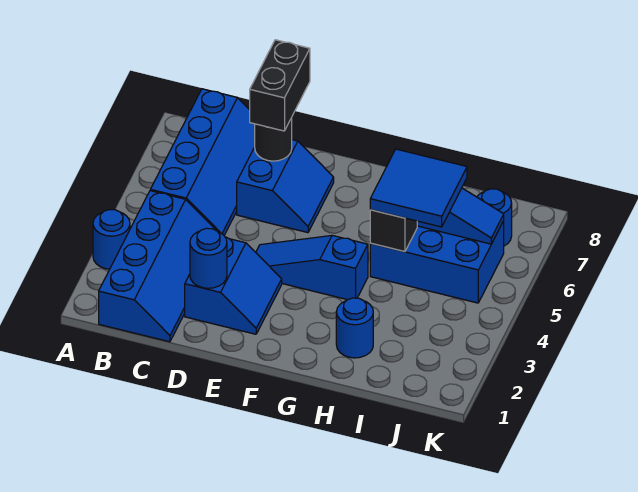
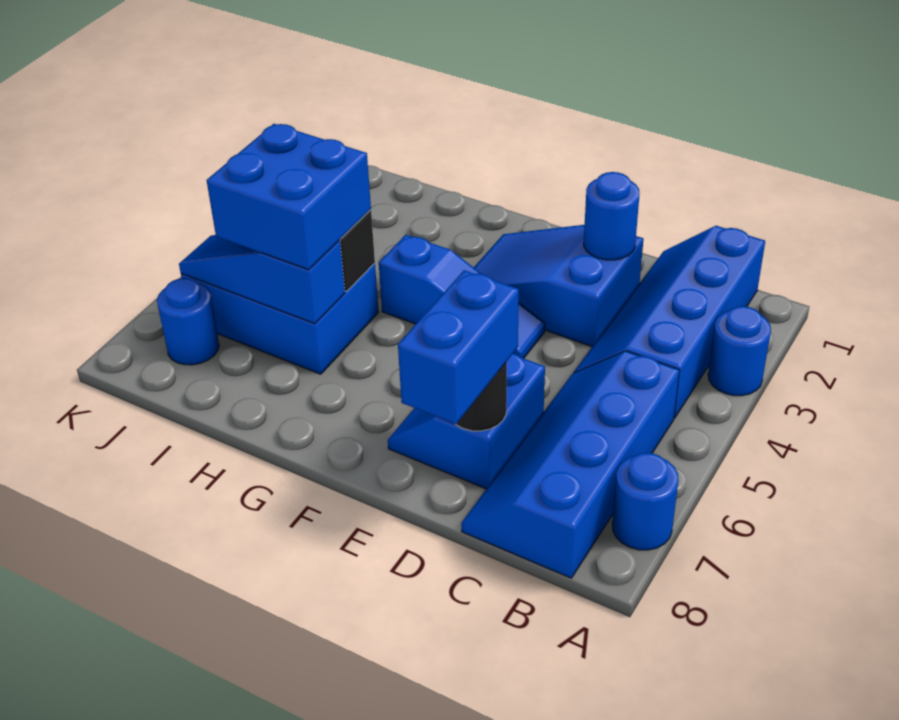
blue slope D2:E3 level 1 top D -> blue slope D2:F3 level 1 top D
black brick D7:D8 level 3 -> blue brick D7:D8 level 3
blue round brick H2 level 1 -> blue round brick A7 level 1
blue tile H5:I6 level 3 -> blue brick H5:I6 level 3

